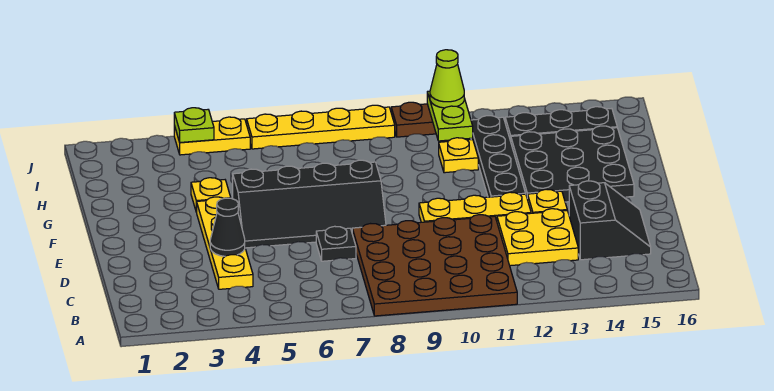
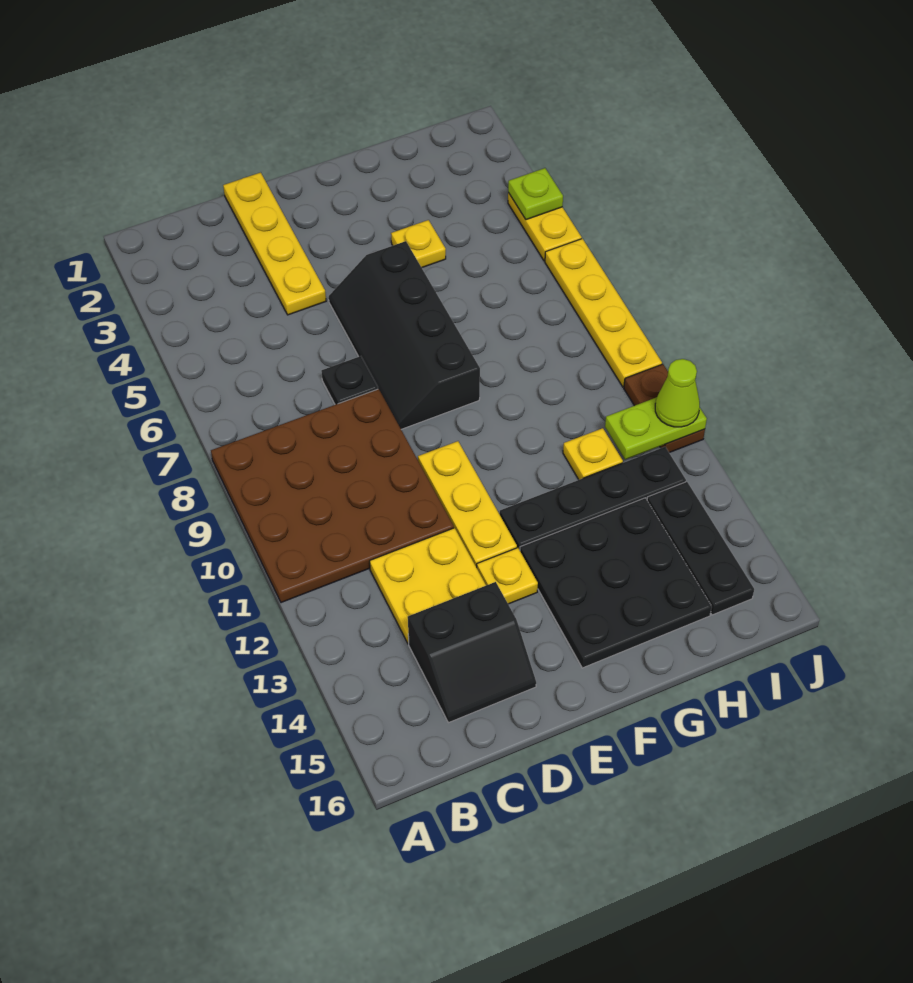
yellow plate C4:F4 level 1 -> yellow plate D1:D4 level 1
black cone D4 level 2 -> none

